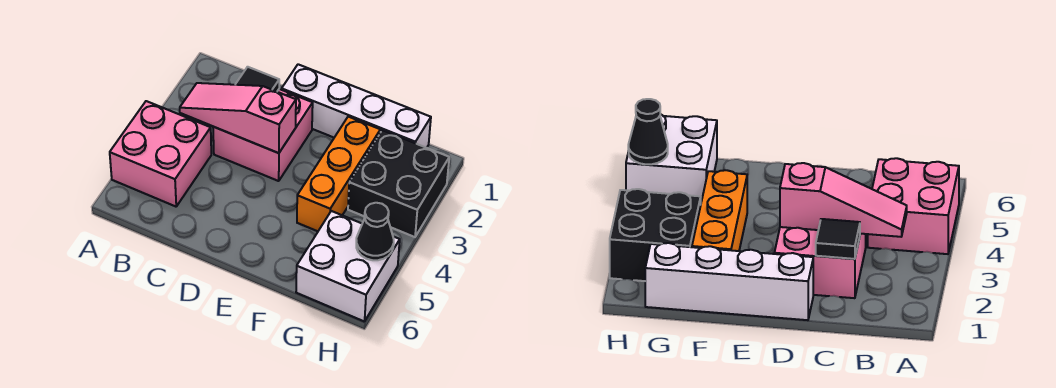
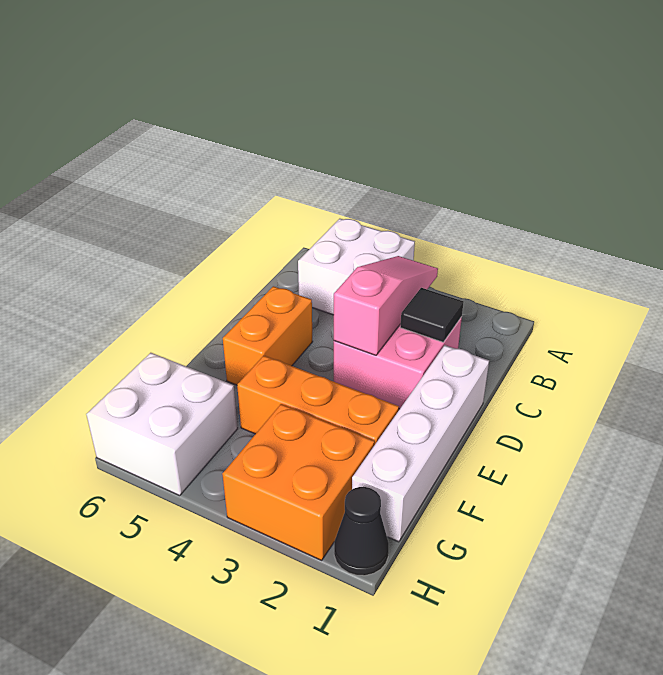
pink brick A4:B5 level 1 -> white brick A4:B5 level 1
none -> orange brick D5:E5 level 1
black brick G2:H3 level 1 -> orange brick G2:H3 level 1
black cone H5 level 2 -> black cone H1 level 1

